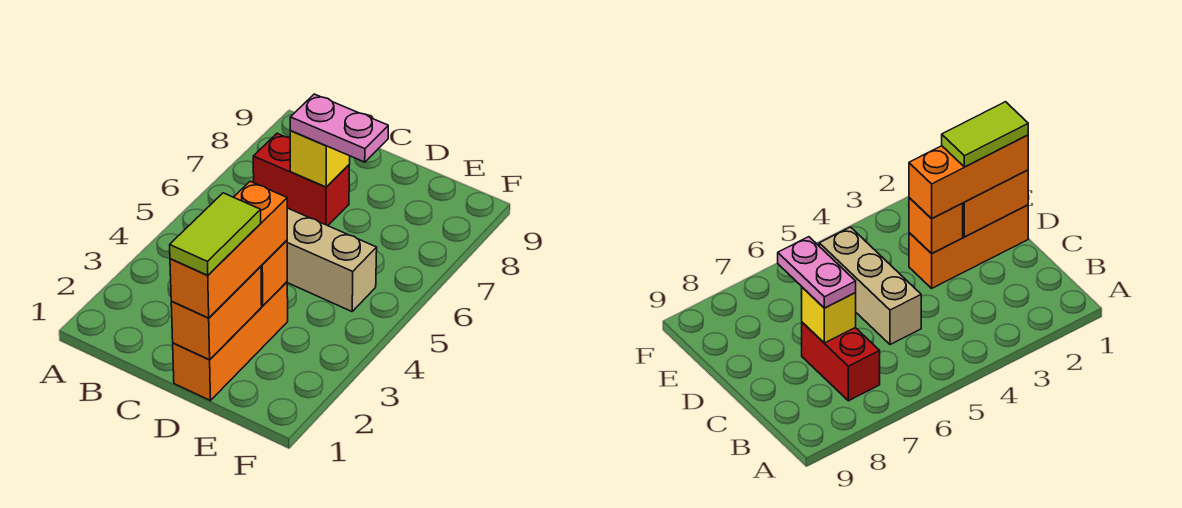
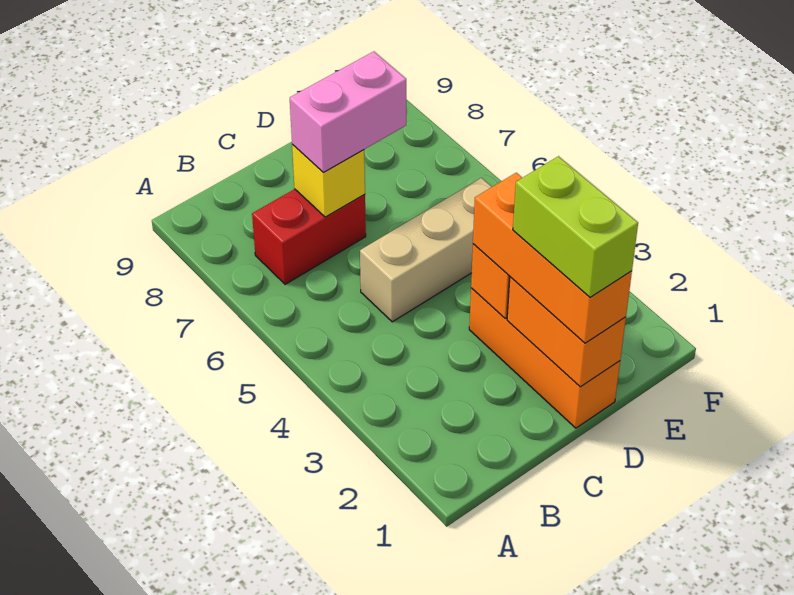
pink plate C7:D7 level 3 -> pink brick C7:D7 level 3
lime tile D1:D2 level 4 -> lime brick D1:D2 level 4

